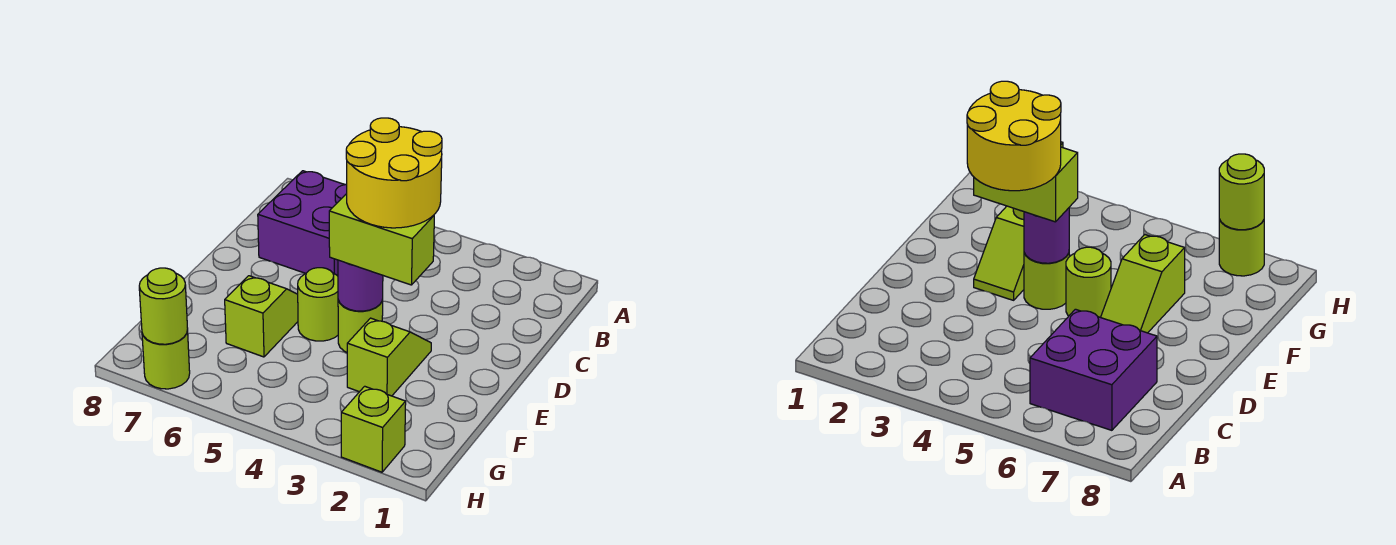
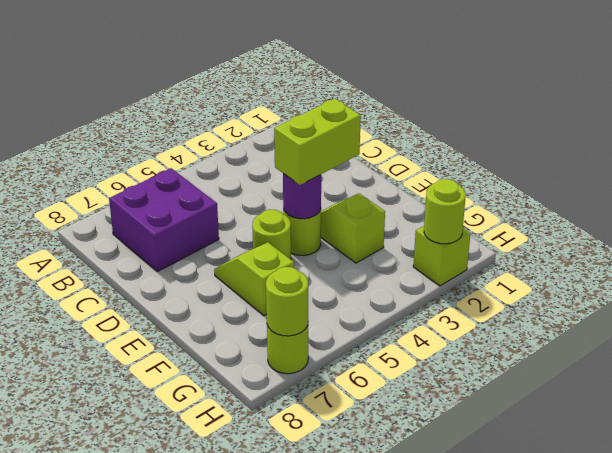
yellow round brick D3:E4 level 4 -> none
none -> lime round brick H2 level 2

